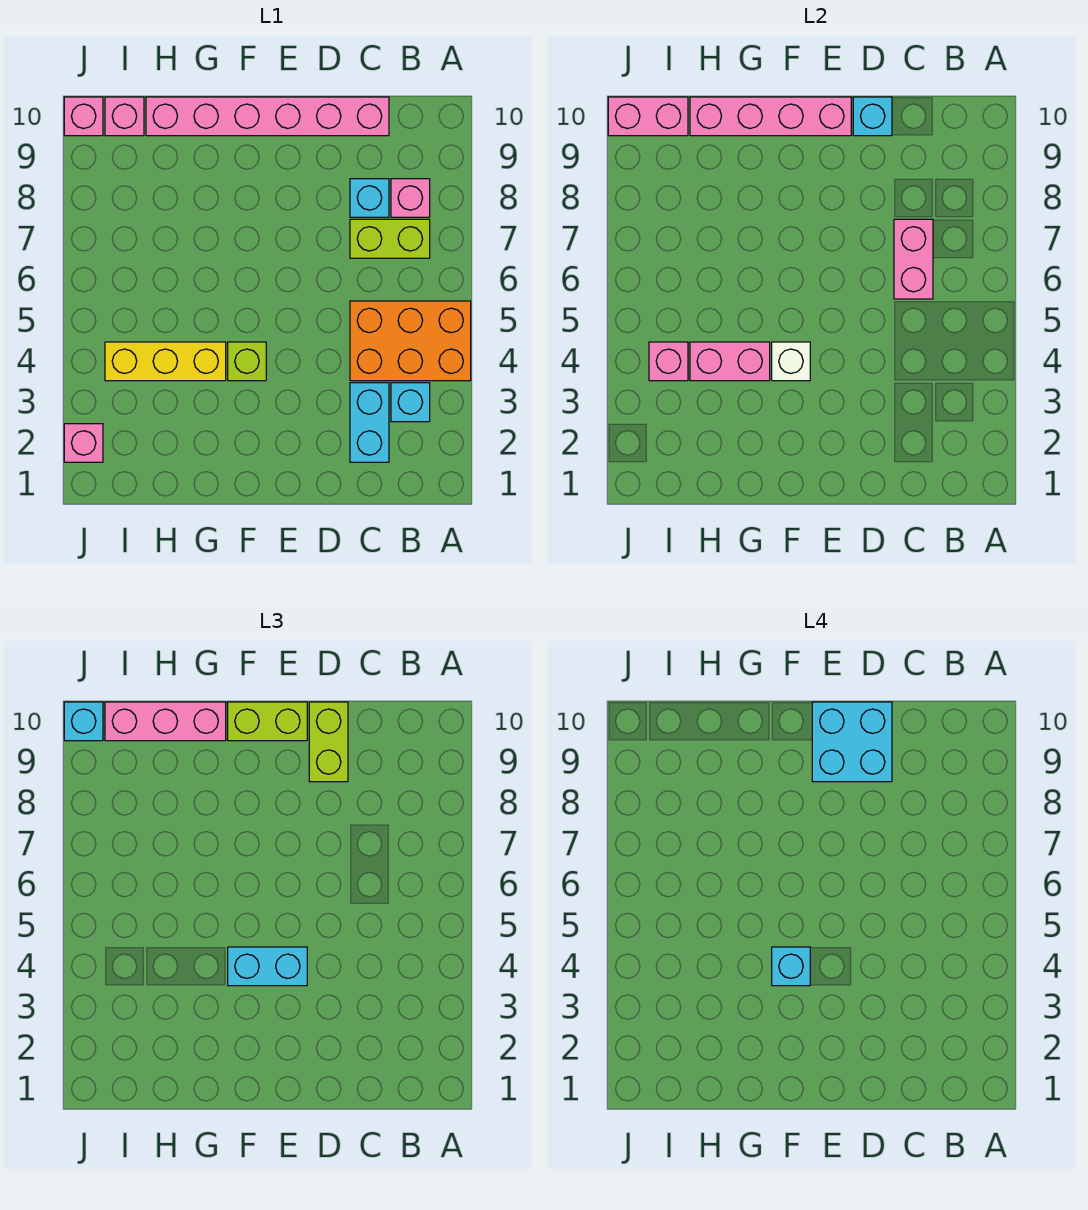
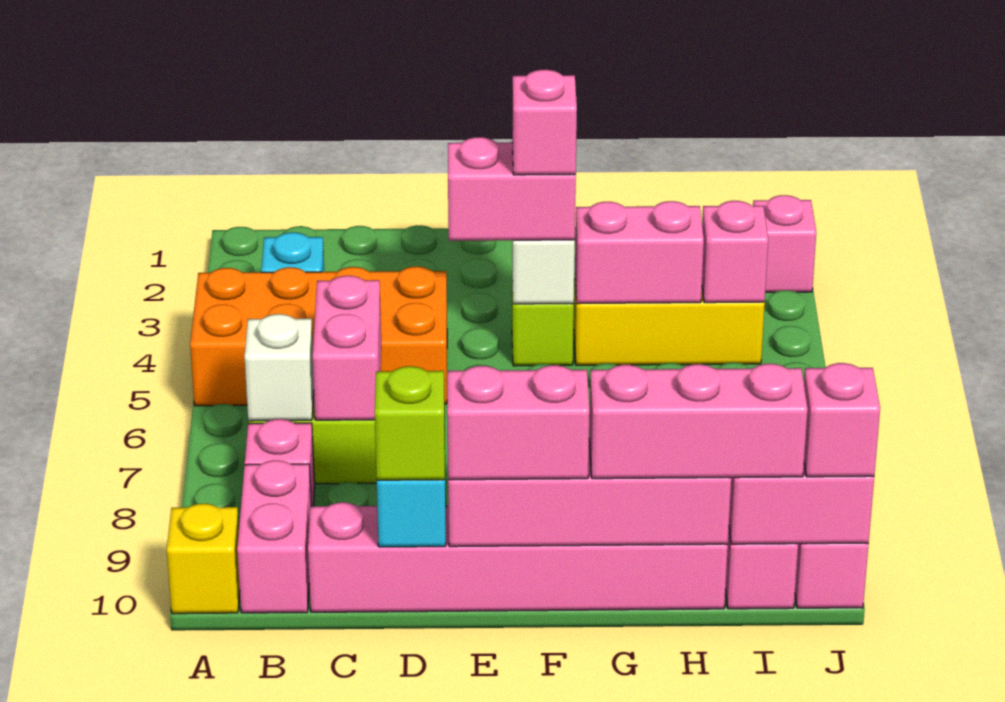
orange brick A4:C5 level 1 -> orange brick A4:D5 level 1
none -> yellow brick A10 level 1
none -> white brick B7 level 2
none -> pink brick B9:B10 level 1
cyan brick C2:C3 level 1 -> none
cyan brick C8 level 1 -> none
lime brick D9:D10 level 3 -> lime brick D10 level 3
cyan brick D9:E10 level 4 -> none
cyan brick E4:F4 level 3 -> pink brick E4:F4 level 3
lime brick E10:F10 level 3 -> pink brick E10:F10 level 3
cyan brick F4 level 4 -> pink brick F4 level 4
cyan brick J10 level 3 -> pink brick J10 level 3

